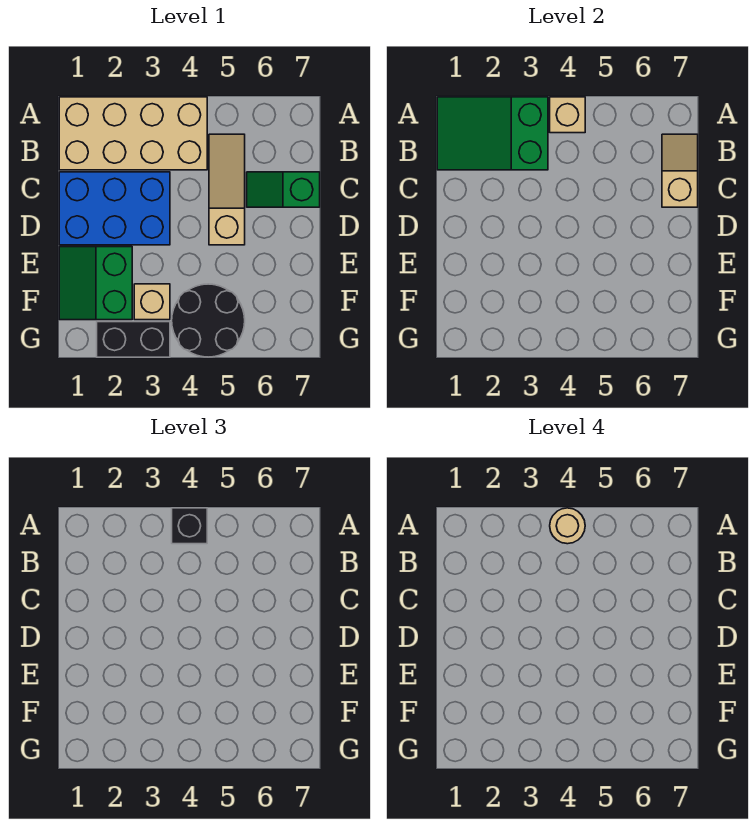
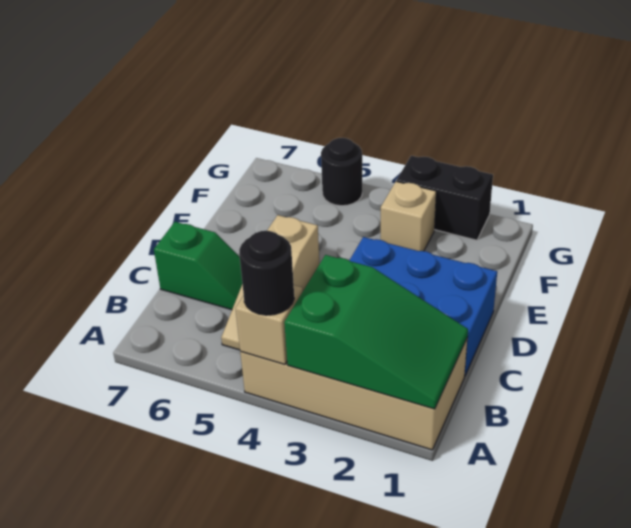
black brick A4 level 3 -> black round brick A4 level 3
tan round brick A4 level 4 -> none
tan slope B7:C7 level 2 top C -> none
green slope E1:F2 level 1 top 2 -> none
black round brick F4:G5 level 1 -> black round brick G5 level 1

